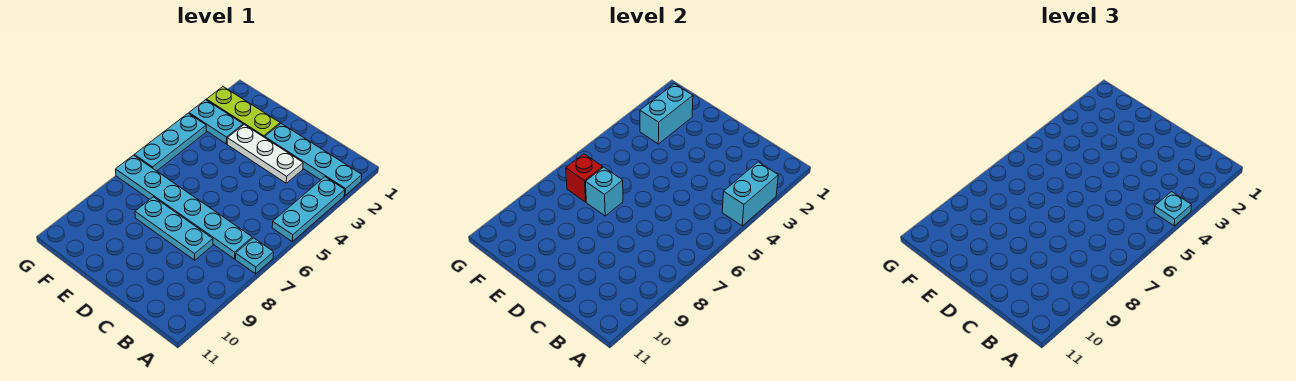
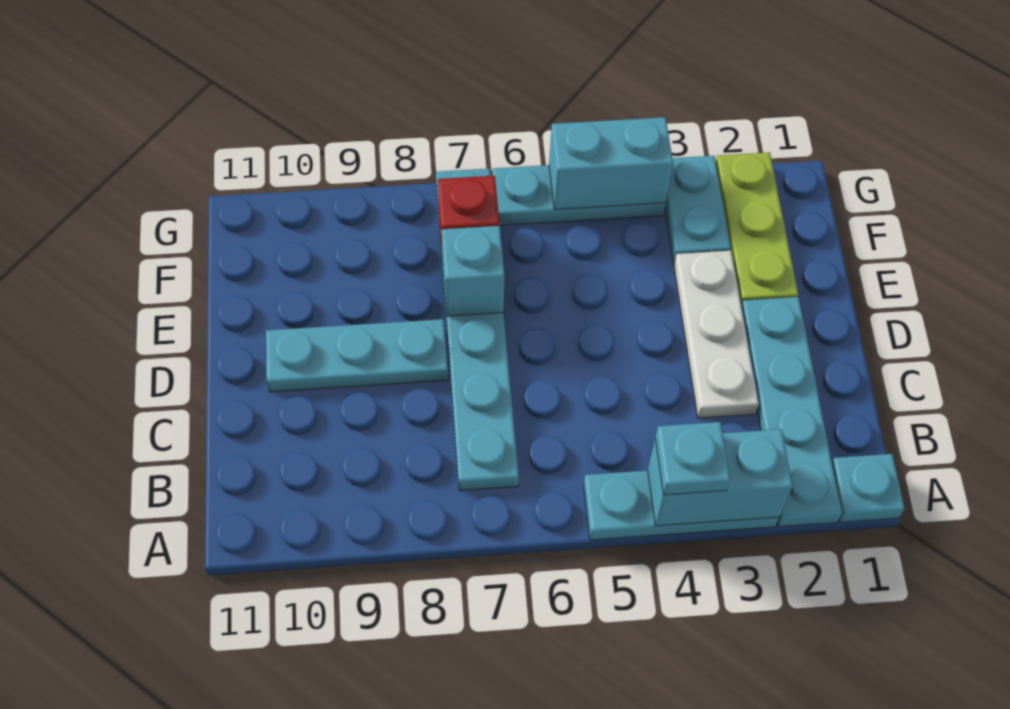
cyan plate A7 level 1 -> cyan plate A1 level 1
cyan plate C8:E8 level 1 -> cyan plate D8:D10 level 1
cyan brick F2:F3 level 2 -> cyan brick G4:G5 level 2

